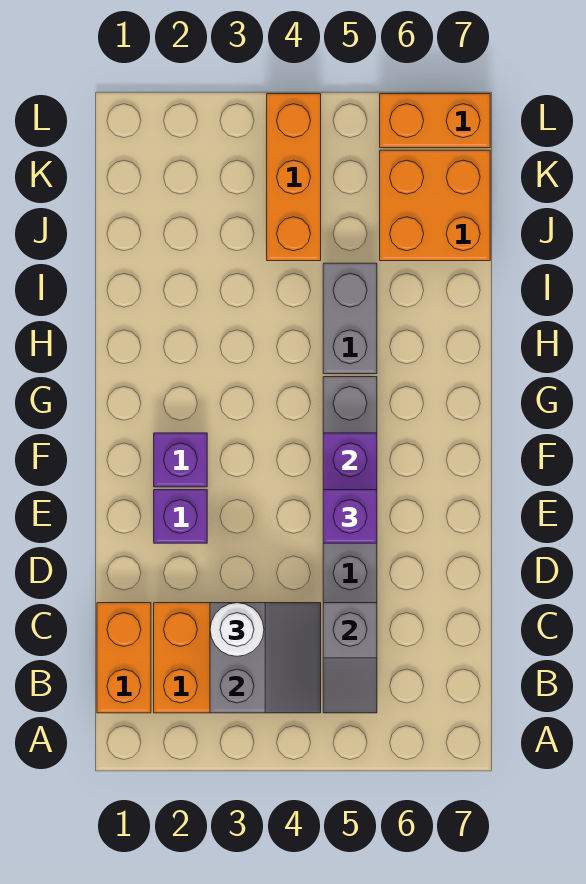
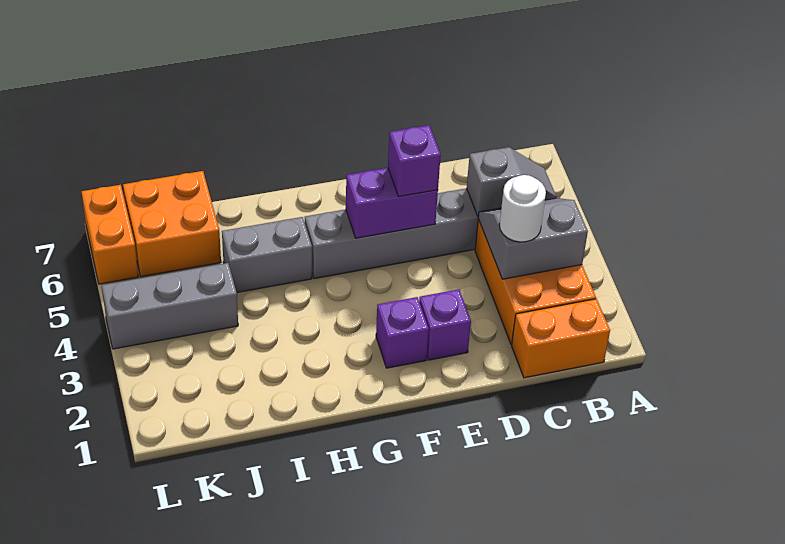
orange brick J4:L4 level 1 -> grey brick J4:L4 level 1

